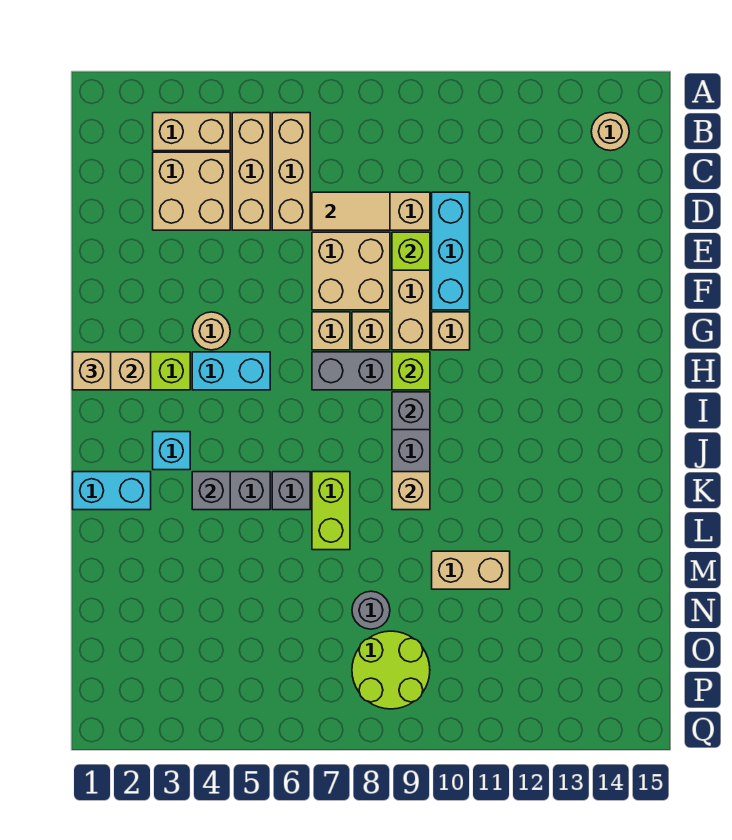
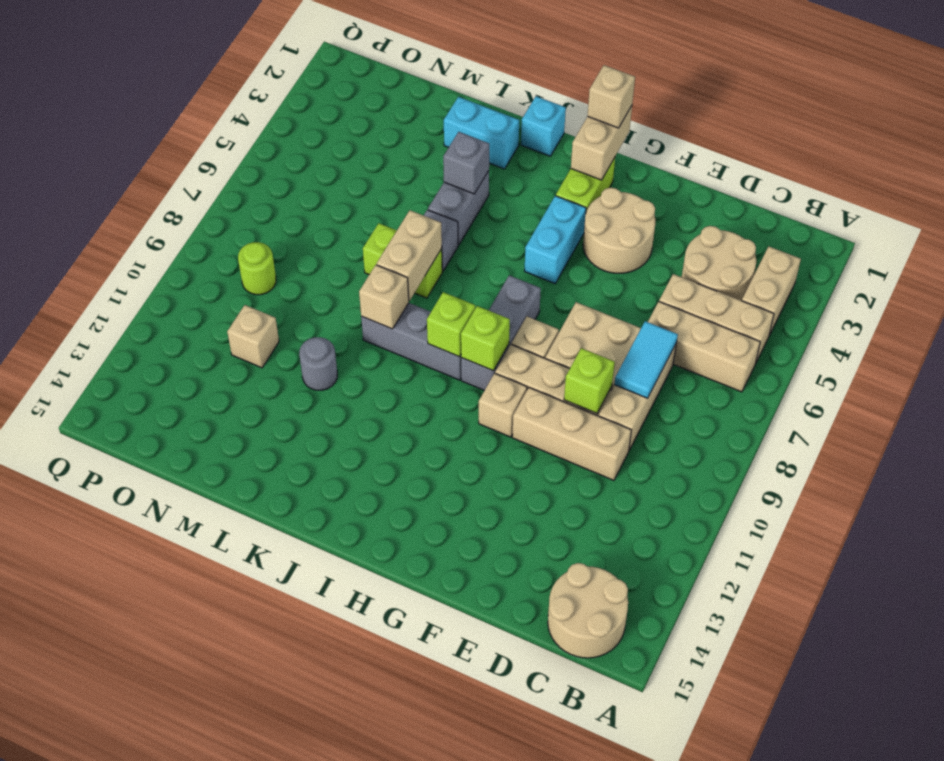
tan round brick B14 level 1 -> tan round brick B14:C15 level 1
tan brick C3:D4 level 1 -> tan round brick C3:D4 level 1
tan tile D7:D8 level 2 -> cyan tile D7:D8 level 2
cyan brick D10:F10 level 1 -> tan brick D10:F10 level 1
tan round brick G4 level 1 -> tan round brick F3:G4 level 1
tan brick G7 level 1 -> tan brick N11 level 1
grey brick I9 level 2 -> lime brick I9 level 2
cyan brick J3 level 1 -> cyan brick J1 level 1
cyan brick K1:K2 level 1 -> cyan brick K2:L2 level 1
tan brick M10:M11 level 1 -> tan brick K7:K8 level 2
grey round brick N8 level 1 -> grey round brick L11 level 1
lime round brick O8:P9 level 1 -> lime round brick O9 level 1

